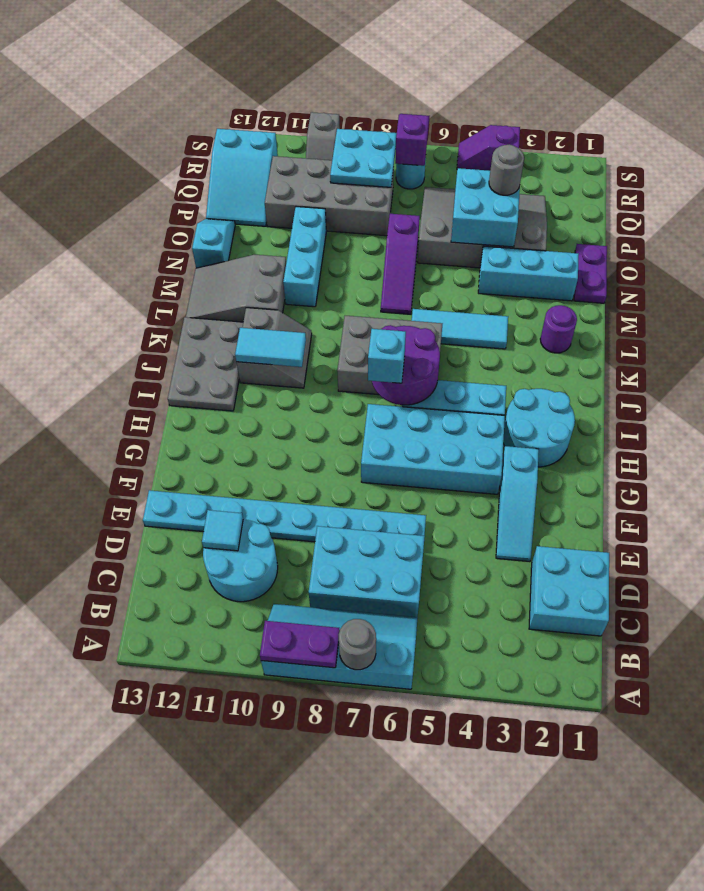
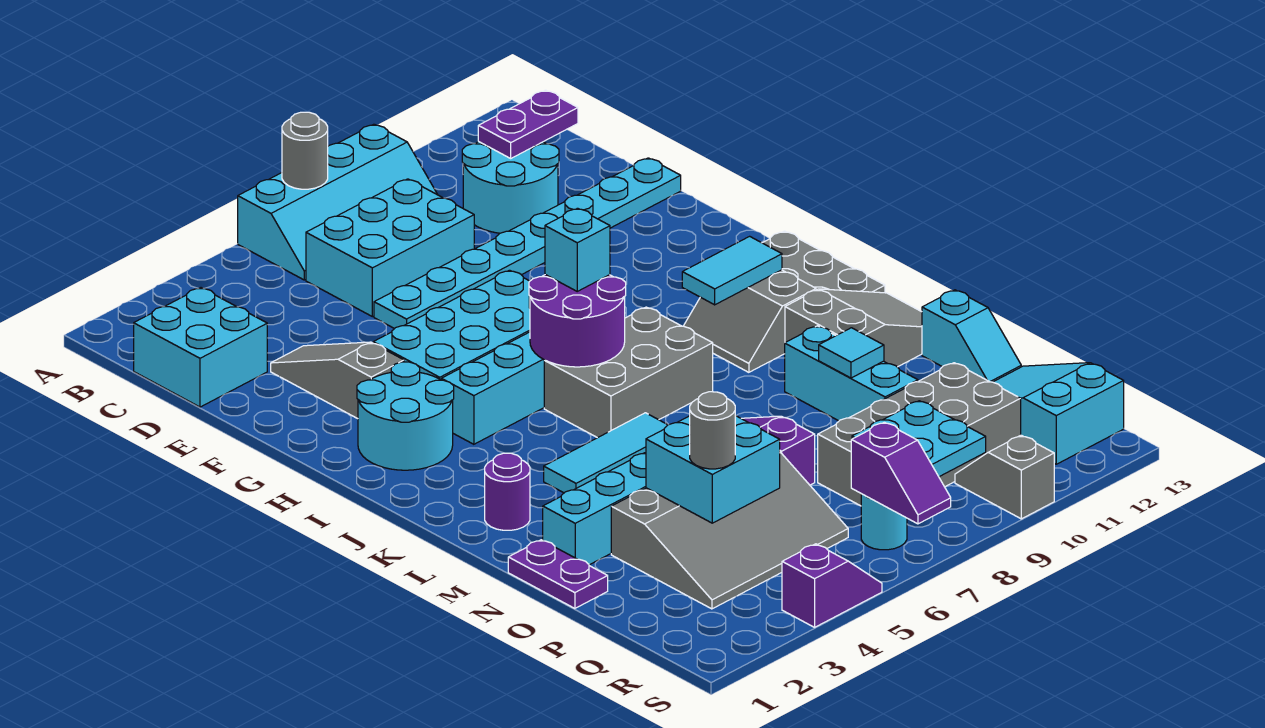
purple plate A8:A9 level 2 -> purple plate C11:C12 level 2
cyan tile D11 level 2 -> cyan tile N10 level 2
cyan slope E3:G3 level 1 top G -> grey slope E3:G3 level 1 top G

